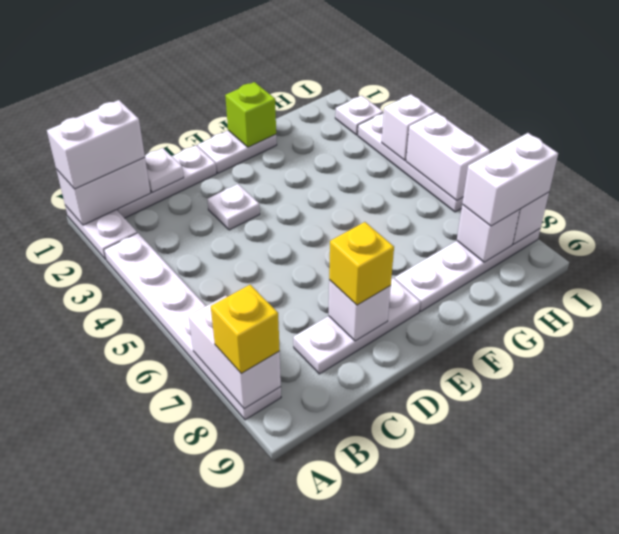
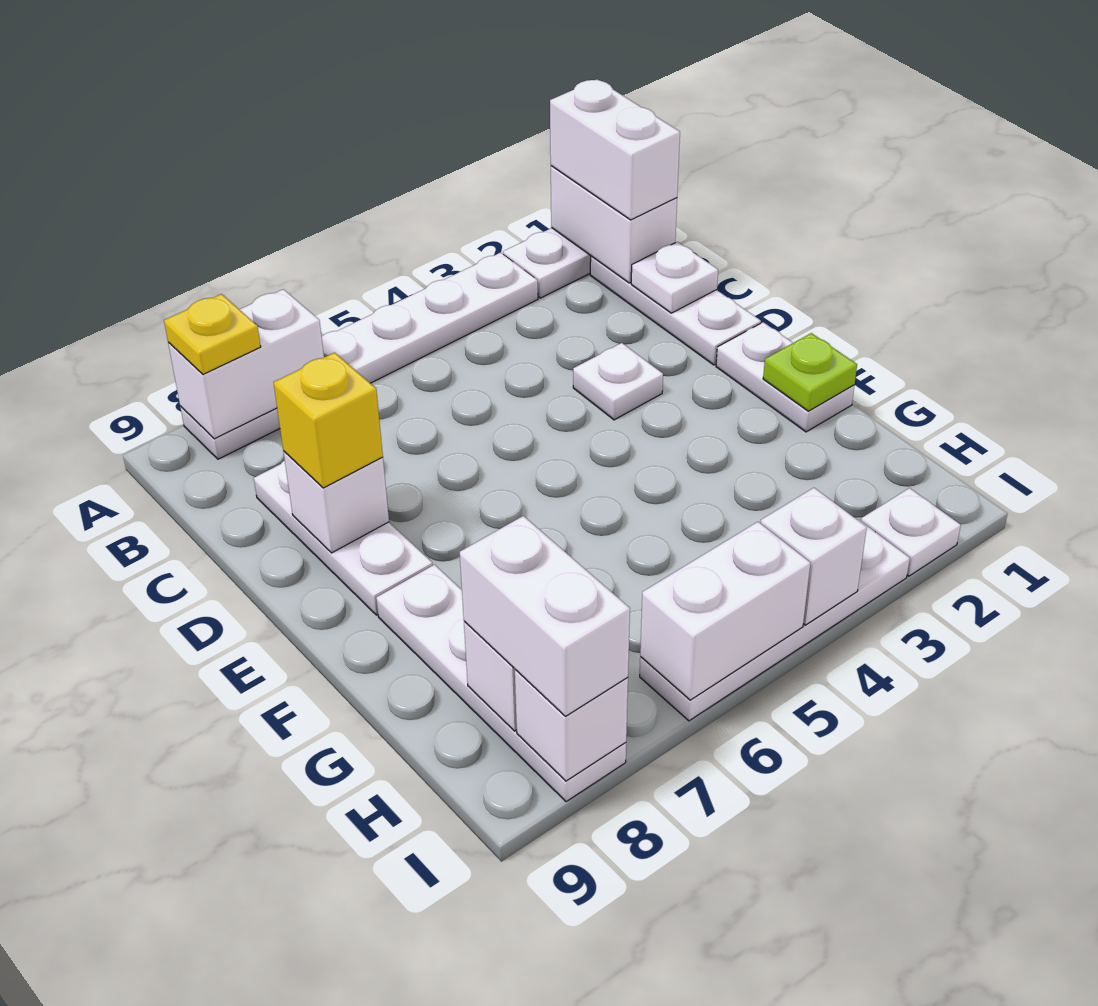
yellow brick A8 level 3 -> yellow plate A8 level 3
lime brick F1 level 2 -> lime plate F1 level 2

